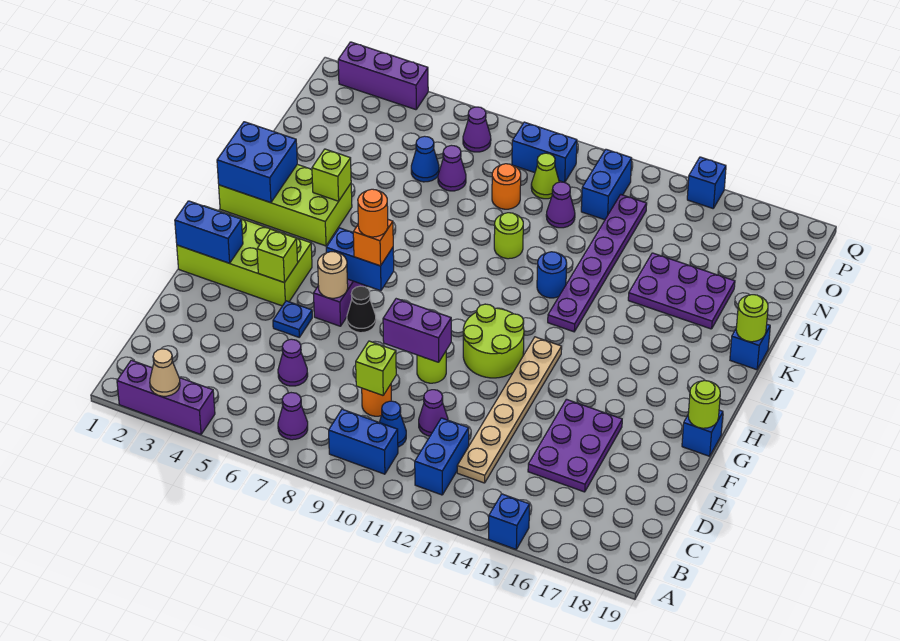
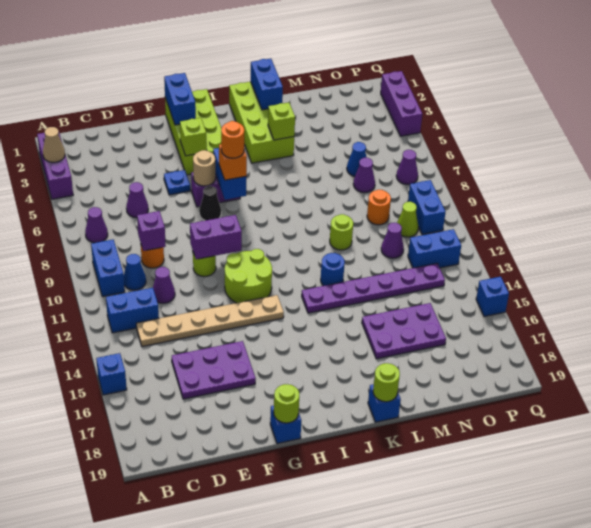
lime brick D9 level 2 -> purple brick D9 level 2
purple brick F9:F10 level 2 -> purple brick F10:G10 level 2
blue brick J1:K2 level 2 -> blue brick K1:K2 level 2
purple plate L15:M17 level 1 -> purple plate L15:N16 level 1

